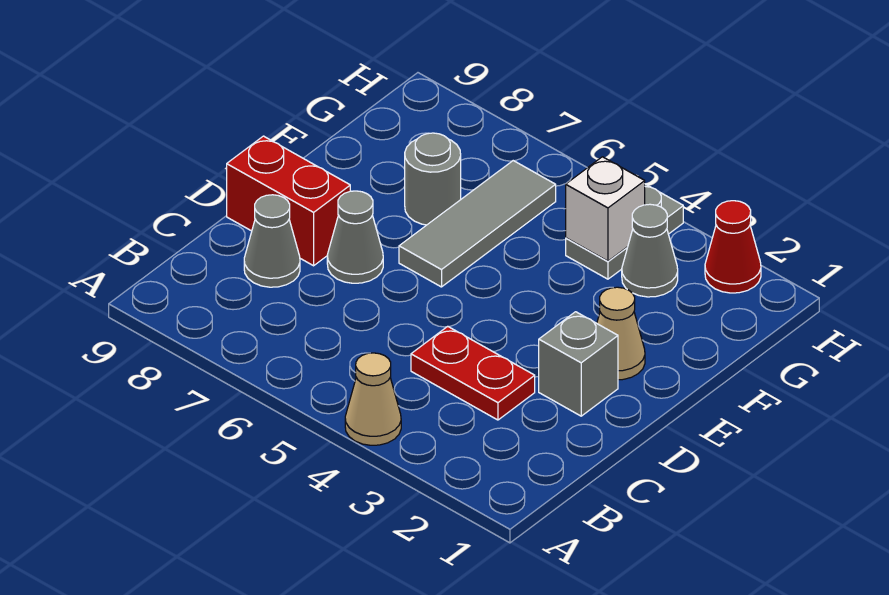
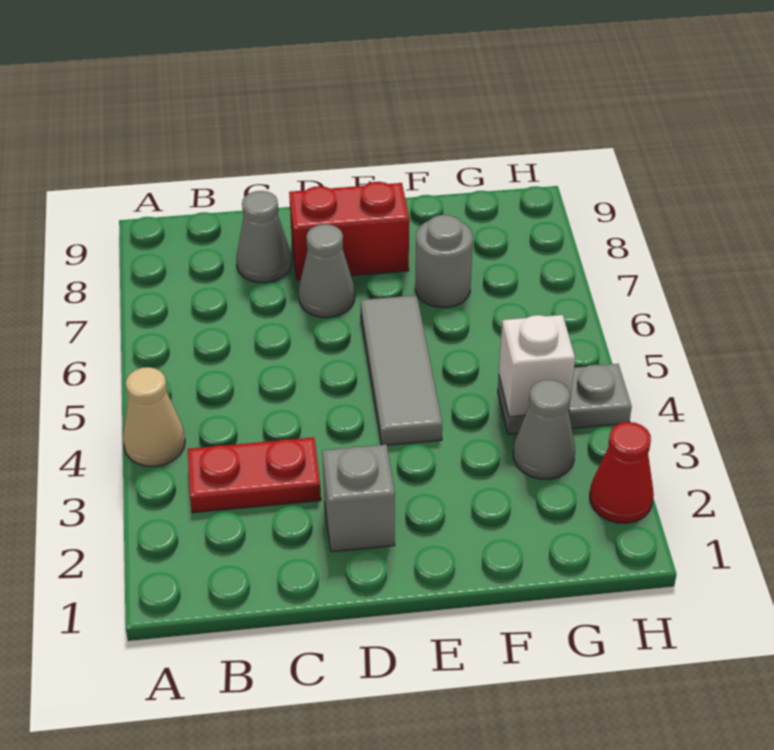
red plate C3:C4 level 1 -> red plate B3:C3 level 1
red brick D8:D9 level 1 -> red brick D8:E8 level 1
tan cone E2 level 1 -> none
grey tile E6:G6 level 1 -> grey tile E4:E6 level 1

